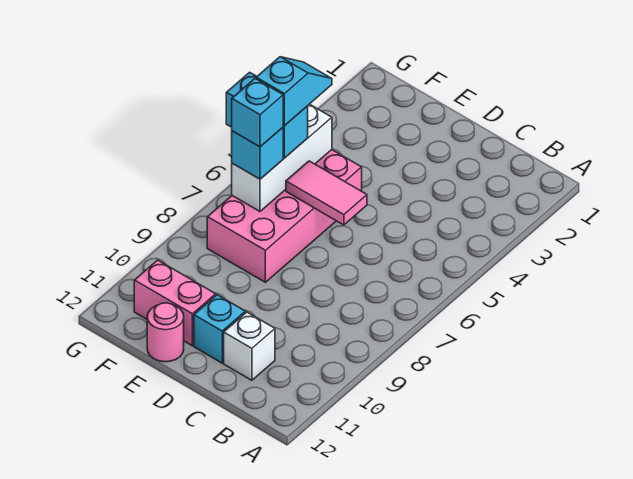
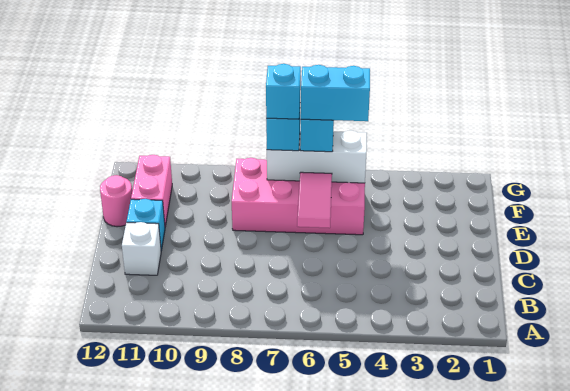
cyan slope F5:F6 level 4 top 6 -> cyan brick F5:F6 level 4

